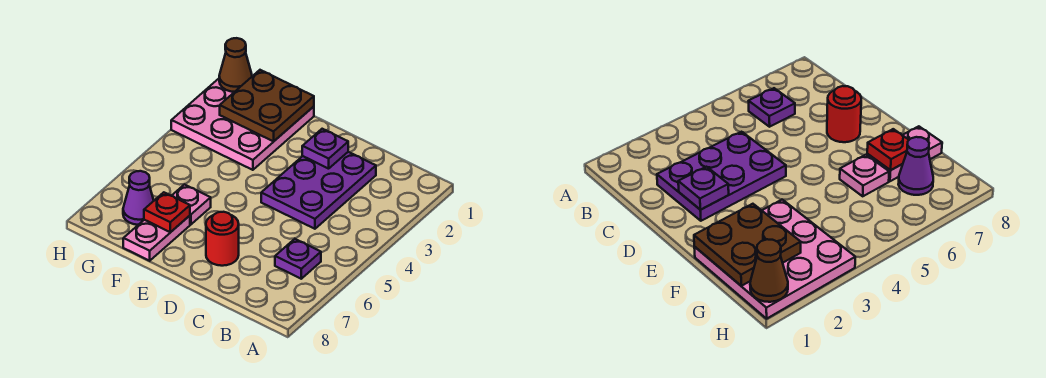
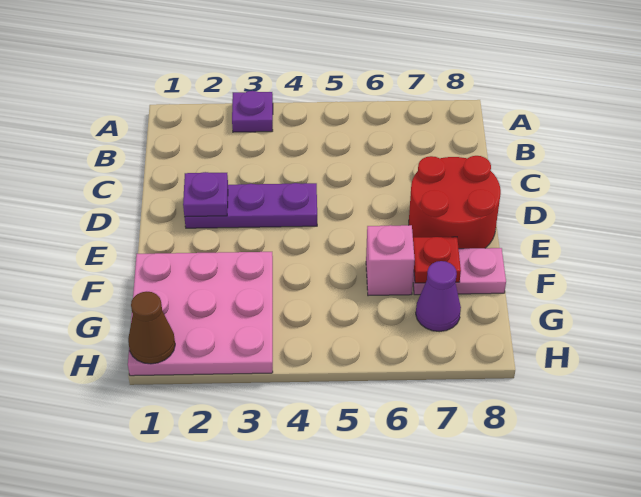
purple plate B6 level 1 -> purple plate A3 level 1
purple plate C2:D4 level 1 -> purple plate D2:D4 level 1
red round brick D7 level 1 -> red round brick D7:E8 level 1
brown plate F1:G2 level 2 -> none
pink plate F6 level 1 -> pink brick F6 level 1

